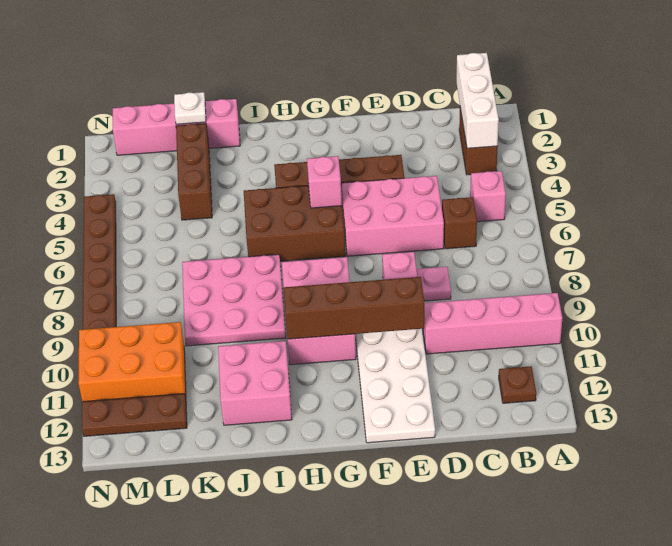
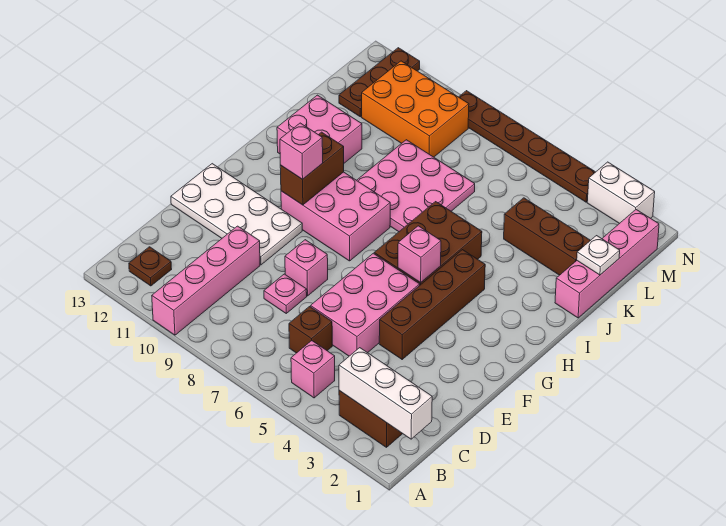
brown brick E10:H10 level 2 -> brown brick G10:H10 level 2
none -> pink brick G10 level 3
orange brick L10:N11 level 1 -> orange brick L9:M11 level 1
none -> white brick N2:N3 level 1

